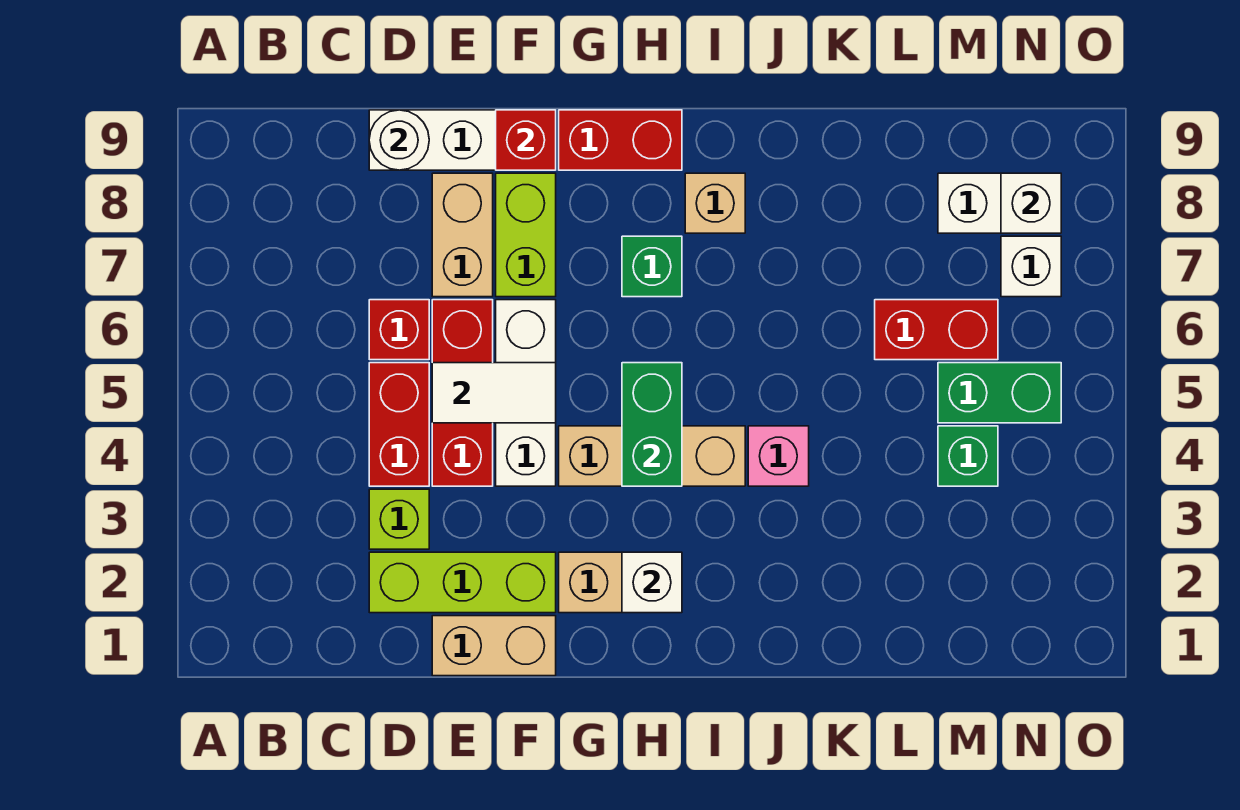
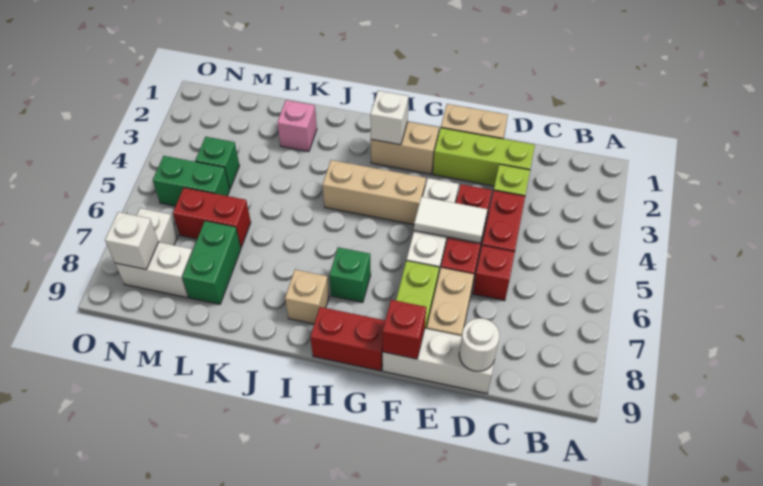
green brick H4:H5 level 2 -> green brick L7:L8 level 1
pink brick J4 level 1 -> pink brick K2 level 1

